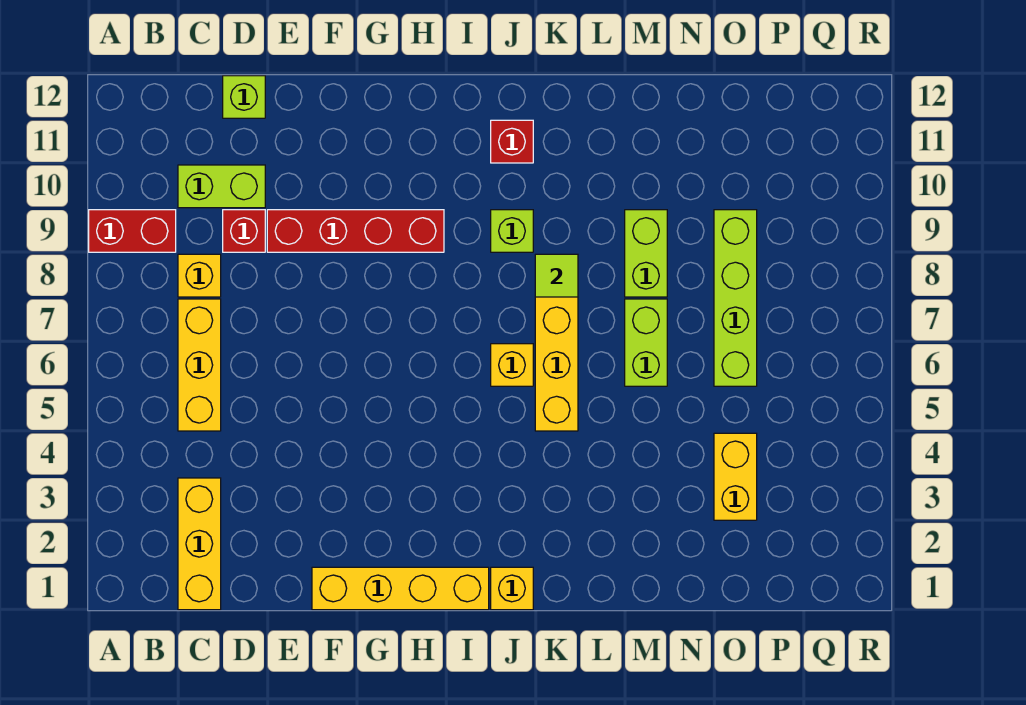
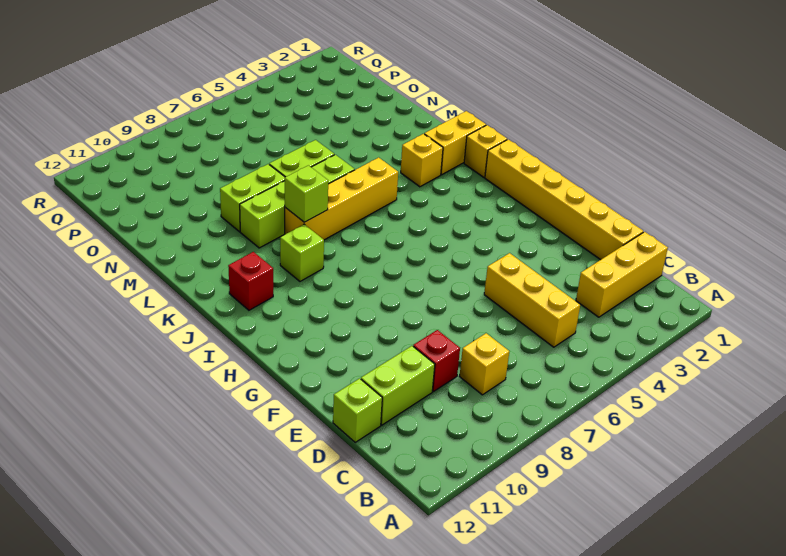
red brick A9:B9 level 1 -> none
yellow brick C5:C7 level 1 -> yellow brick C5:E5 level 1
lime brick C10:D10 level 1 -> lime brick D10:D11 level 1
red brick E9:H9 level 1 -> none
yellow brick F1:I1 level 1 -> yellow brick D1:I1 level 1
yellow brick J6 level 1 -> yellow brick K3 level 1
lime tile K8 level 2 -> lime brick K8 level 2
yellow brick O3:O4 level 1 -> yellow brick K1:K2 level 1
lime brick O6:O9 level 1 -> lime brick L6:L9 level 1

